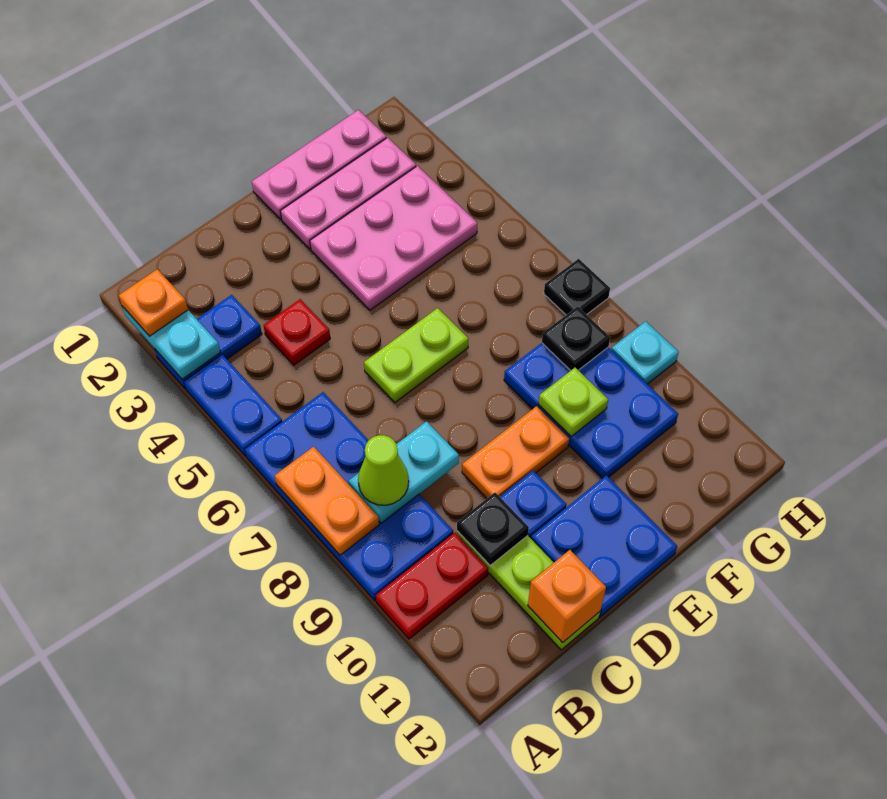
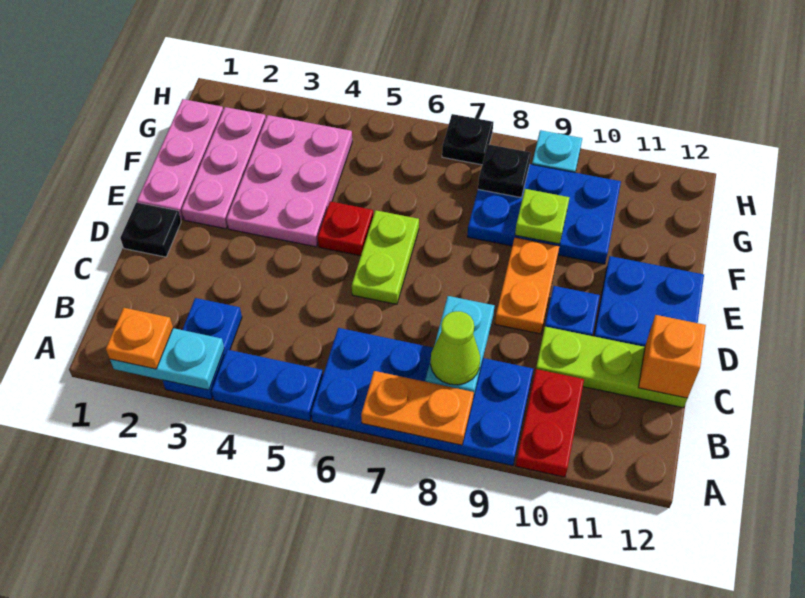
red plate C4 level 1 -> red plate E5 level 1
black plate C10 level 2 -> black plate D1 level 1

